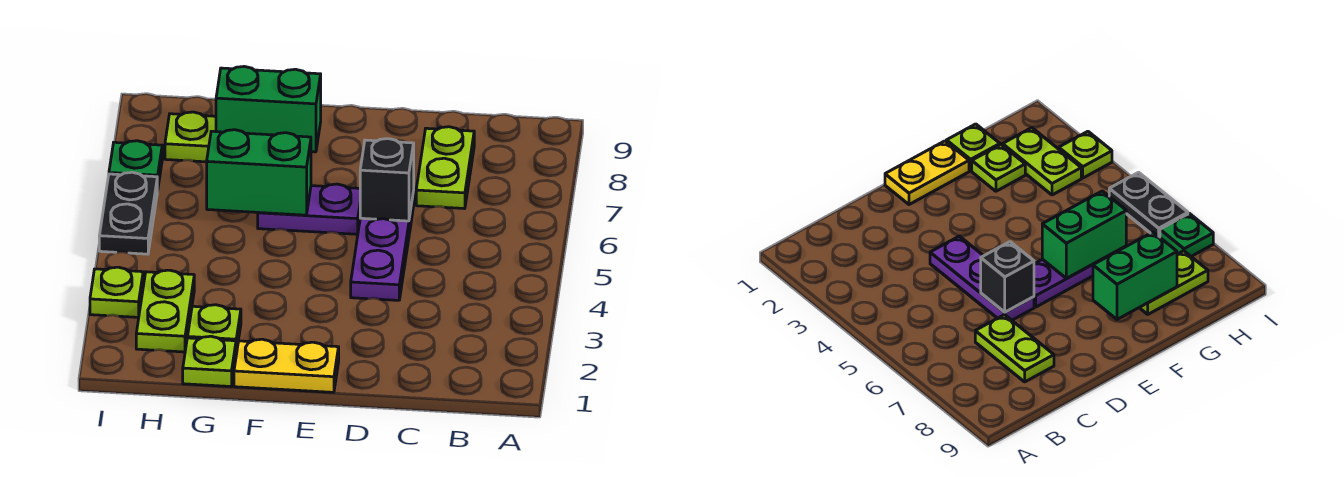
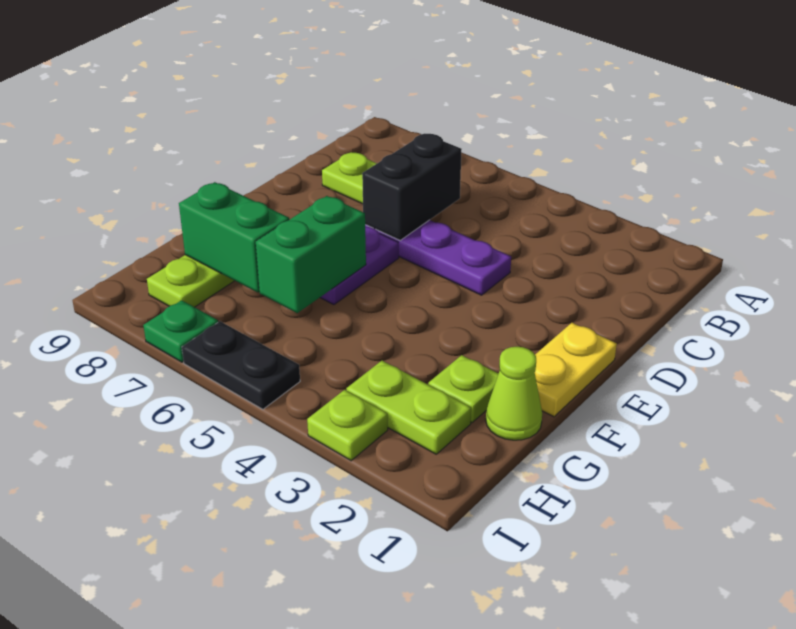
black brick D6 level 2 -> black brick C6:D6 level 2
green brick F8:G8 level 2 -> green brick G7:G8 level 2
lime plate G1 level 1 -> lime cone G1 level 1

